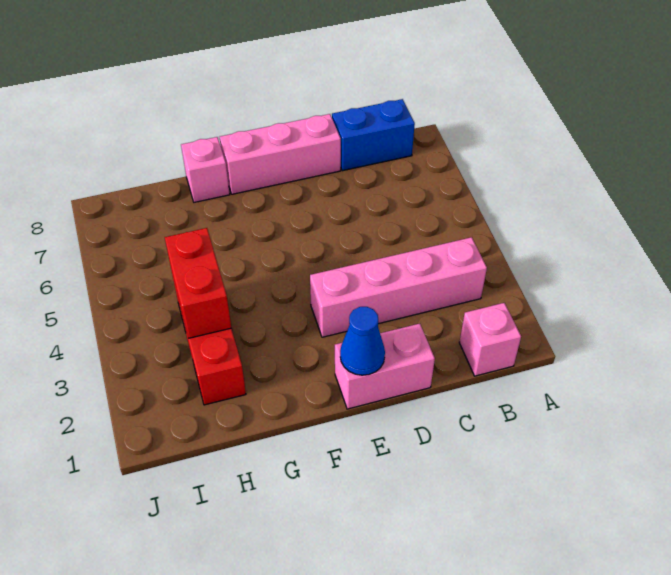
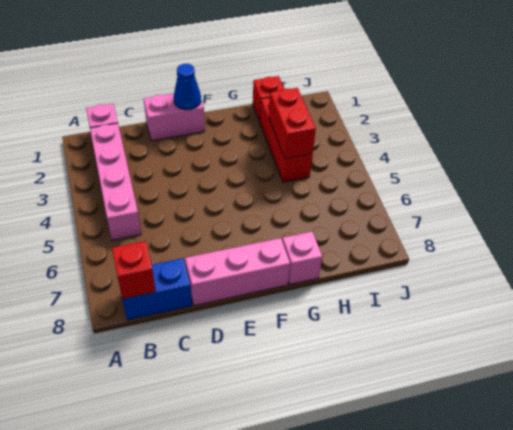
pink brick B3:E3 level 1 -> pink brick B2:B5 level 1
none -> red brick B8 level 2
none -> red brick H1 level 1

